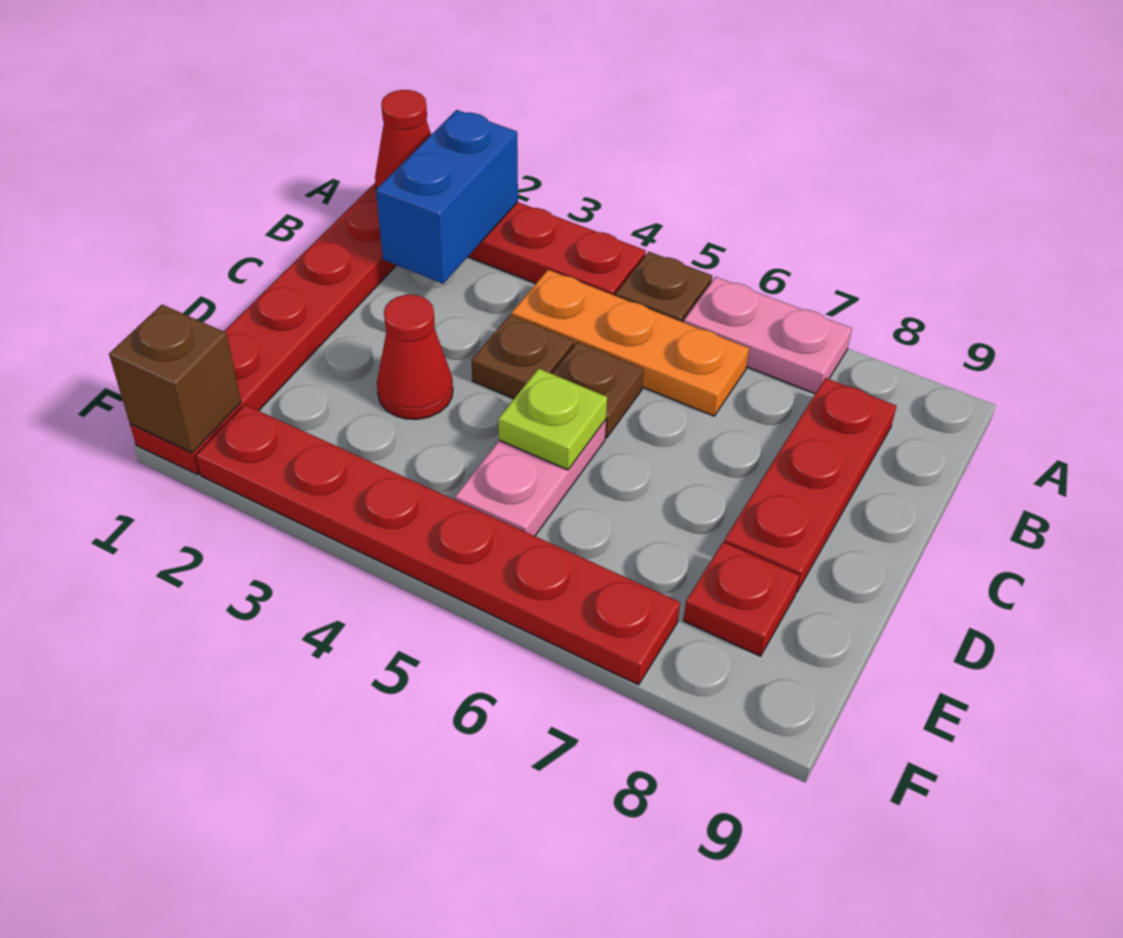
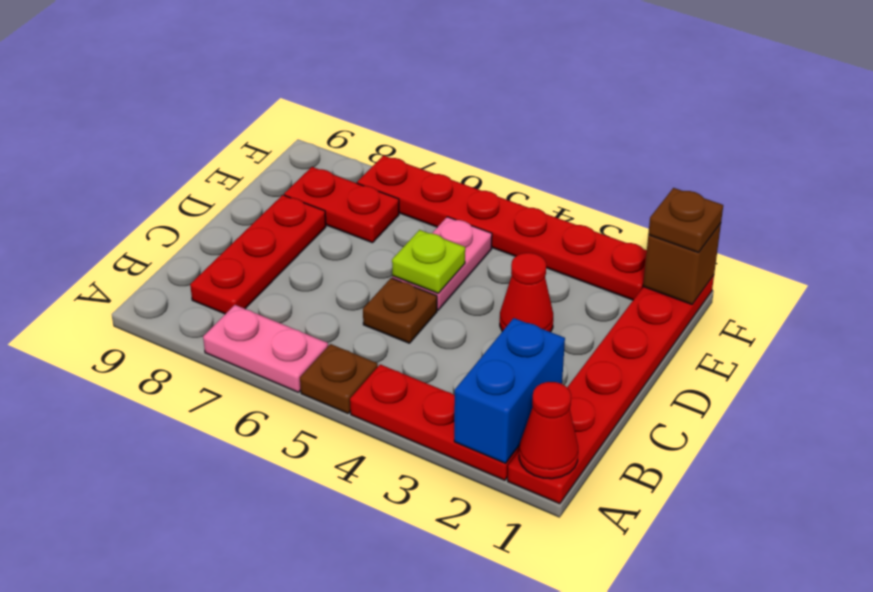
orange plate B4:B6 level 1 -> none
brown plate C4 level 1 -> brown plate F1 level 3
red plate E8 level 1 -> red plate E7:E8 level 1

